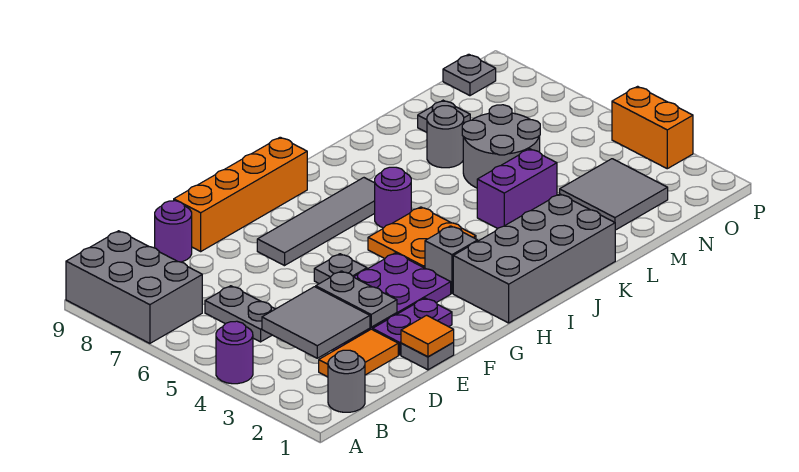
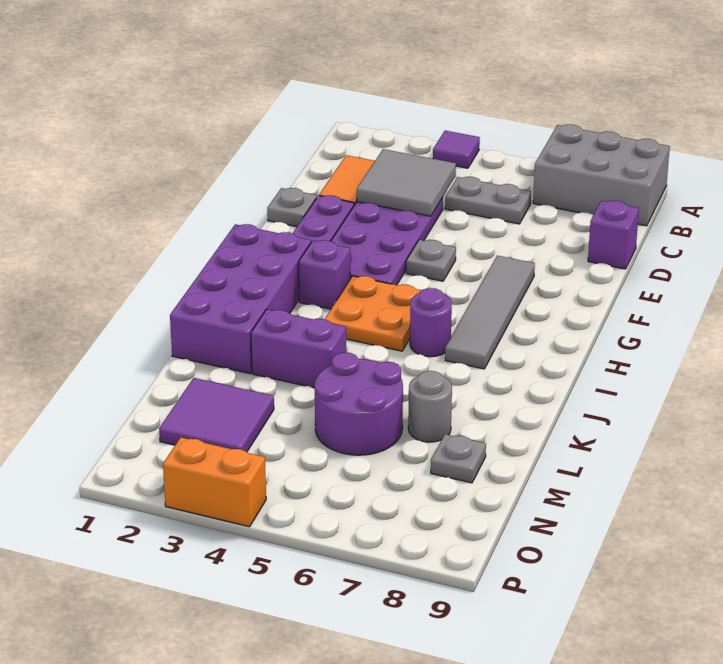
purple round brick A4 level 1 -> purple tile A4 level 1
grey round brick B1 level 1 -> none
purple round brick D9 level 1 -> purple brick D9 level 1
orange tile E1 level 2 -> none
grey plate E3:E4 level 2 -> none
orange brick E9:H9 level 1 -> none
grey brick H1:K2 level 1 -> purple brick H1:K2 level 1
grey brick H3 level 1 -> purple brick H3 level 1
purple brick K4:L4 level 1 -> purple brick K3:K4 level 1
grey round brick L5:M6 level 1 -> purple round brick L5:M6 level 1
grey tile M2:N3 level 1 -> purple tile M2:N3 level 1
grey plate O9 level 1 -> none

